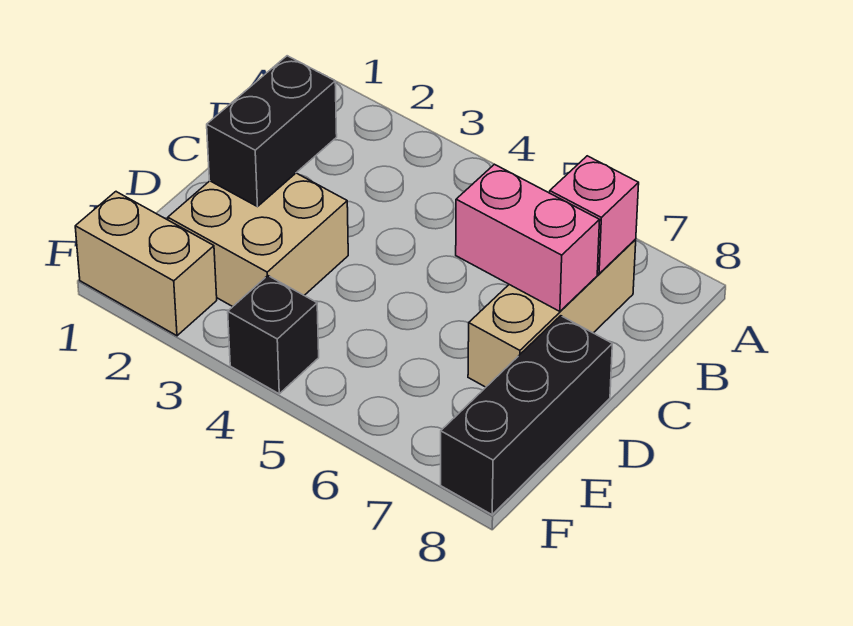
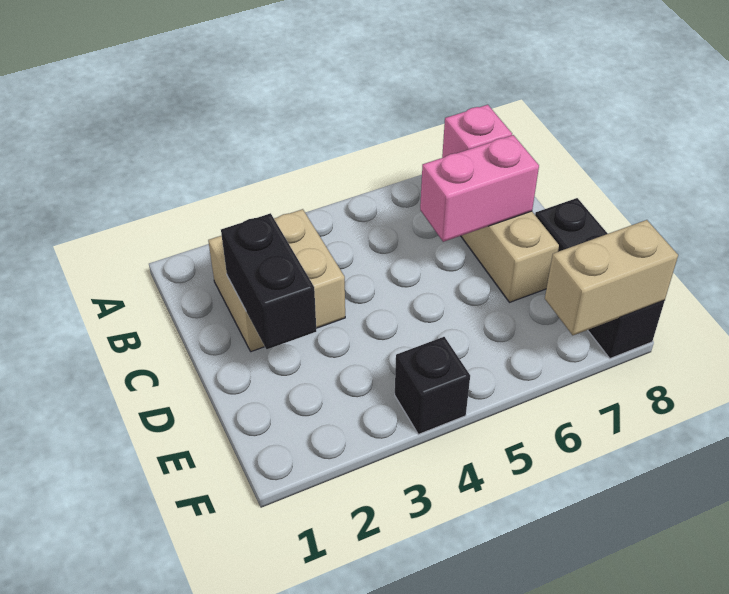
tan brick D2:E3 level 1 -> tan brick B2:C3 level 1
tan brick F1:F2 level 1 -> tan brick F7:F8 level 2

